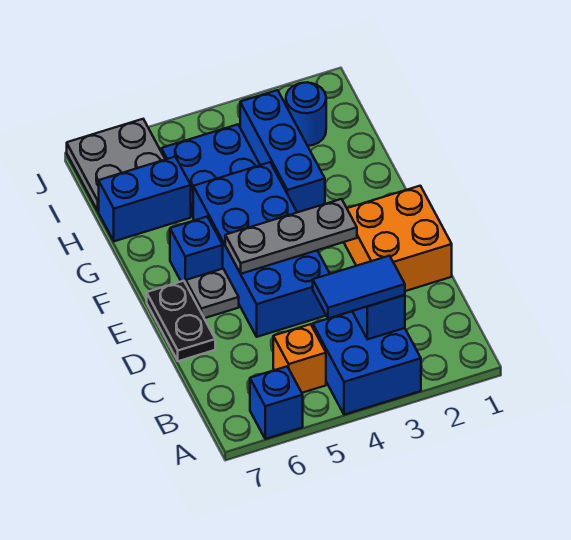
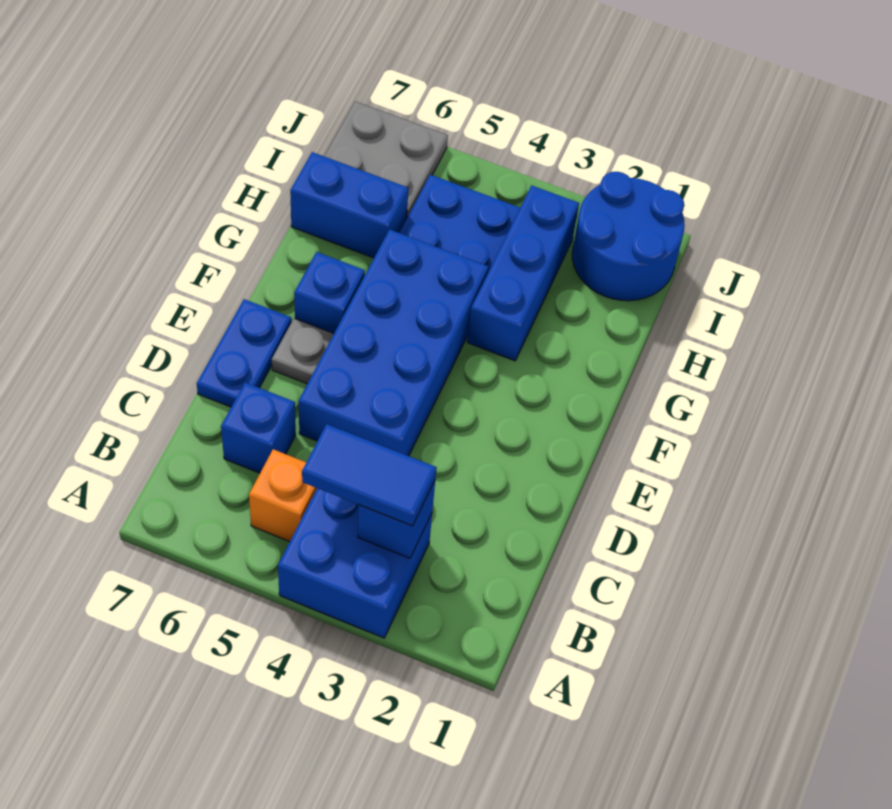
blue brick A6 level 1 -> blue brick C6 level 1
orange brick D1:E2 level 1 -> none
black plate D7:E7 level 1 -> blue plate D7:E7 level 1
grey plate E3:E5 level 2 -> none
blue round brick I2 level 1 -> blue round brick I1:J2 level 1

